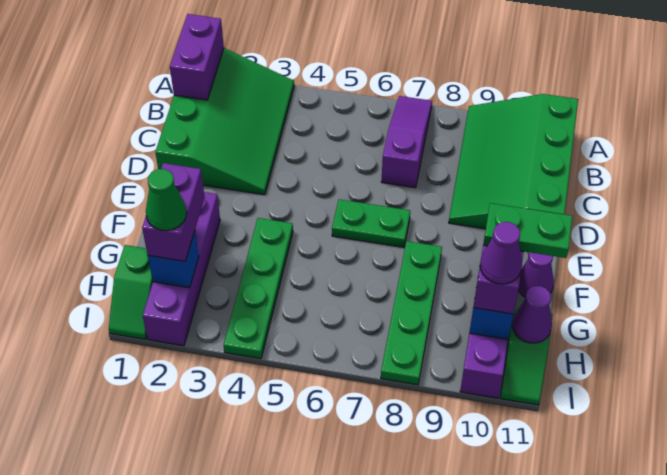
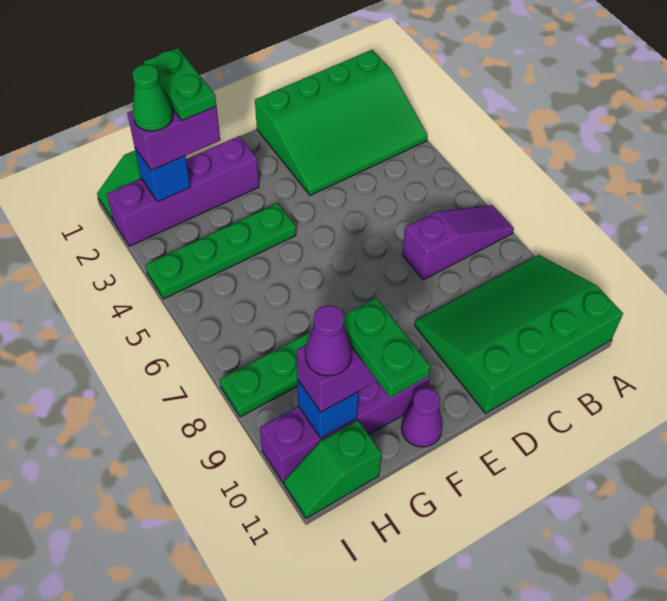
purple brick A1:B1 level 2 -> none
green plate E6:E7 level 1 -> green plate G1:G2 level 4
purple cone H11 level 2 -> none

